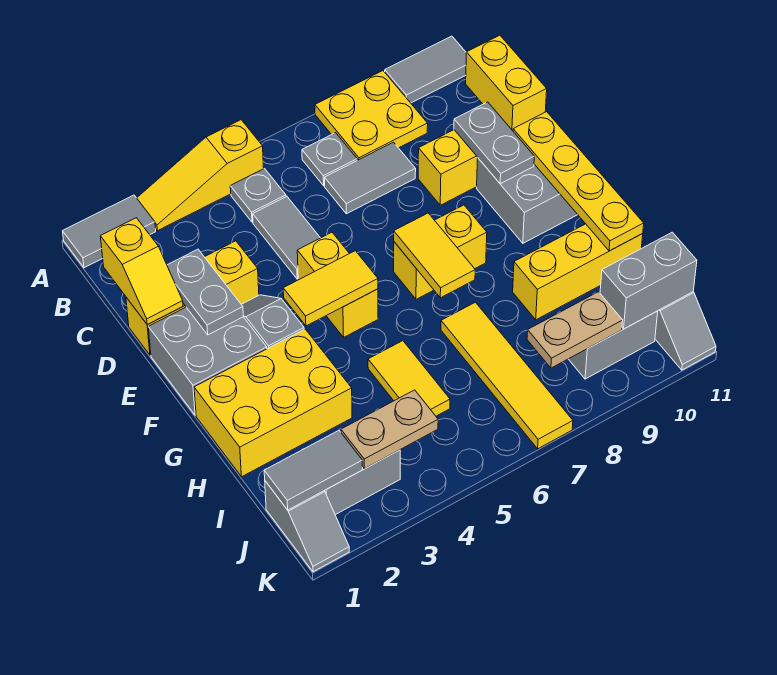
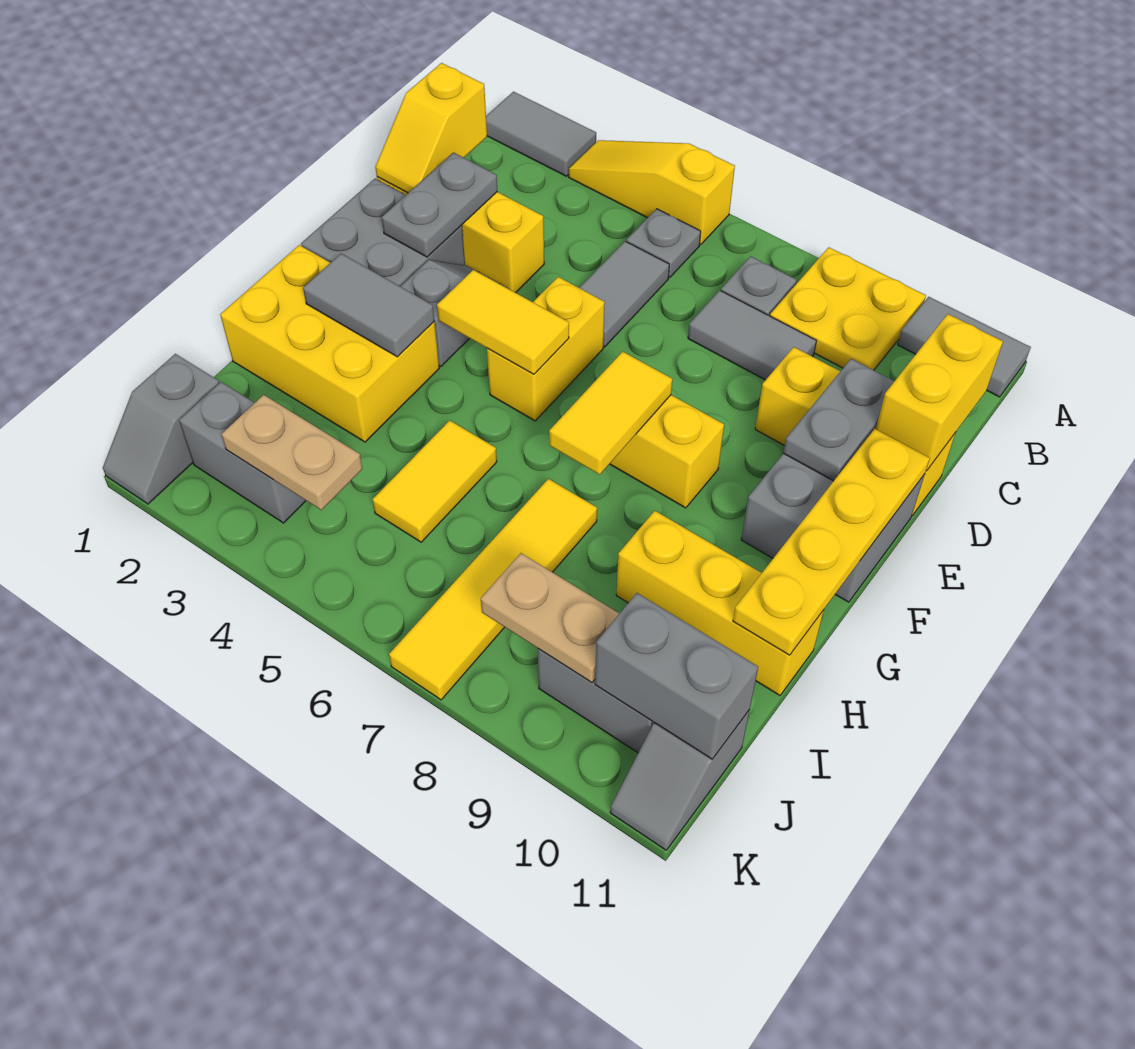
grey tile J1:J2 level 2 -> grey tile G2:G3 level 2

